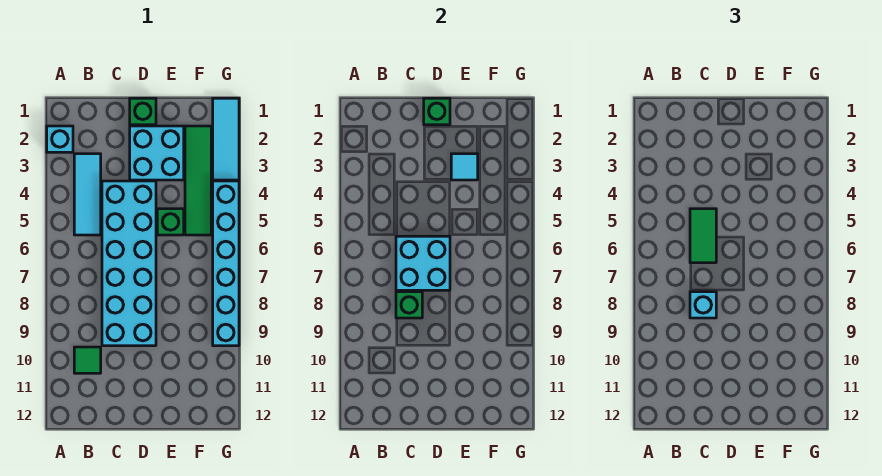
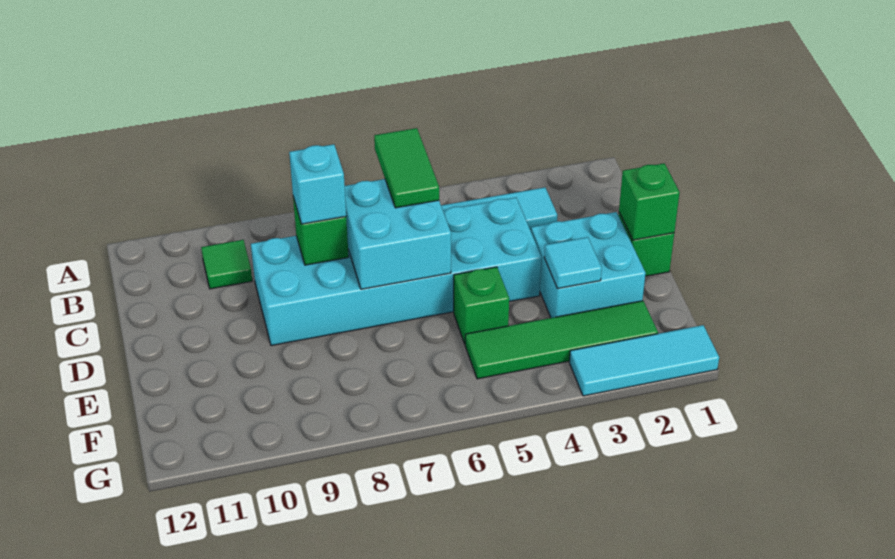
cyan brick A2 level 1 -> none
green tile C5:C6 level 3 -> green tile B6:C6 level 3
cyan brick G4:G9 level 1 -> none

